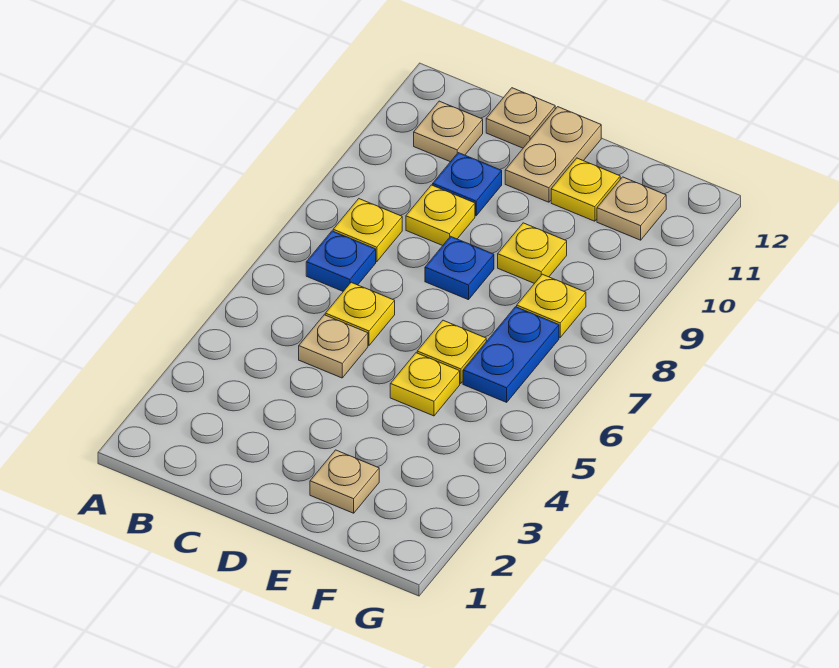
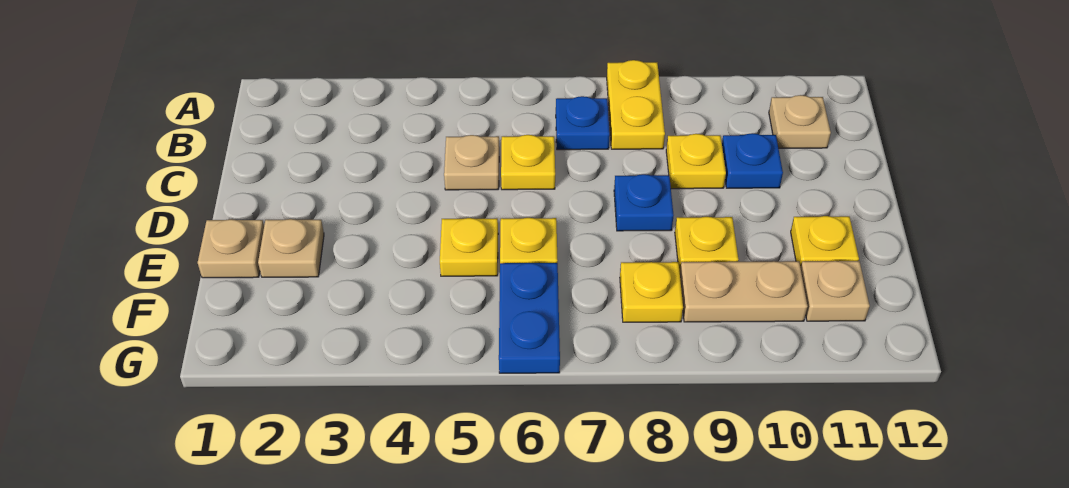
yellow plate B8 level 1 -> yellow plate A8:B8 level 1
tan plate C12 level 1 -> tan plate E1 level 1
tan plate D11:D12 level 1 -> tan plate F9:F10 level 1
blue plate F6:F7 level 1 -> blue plate F6:G6 level 1

